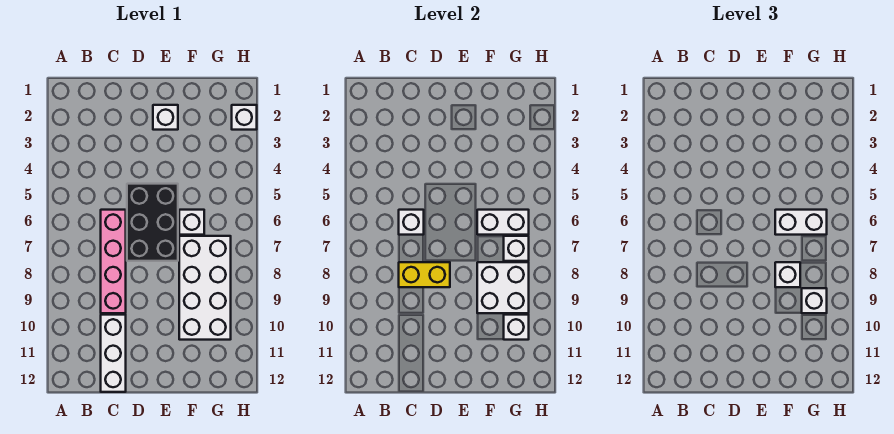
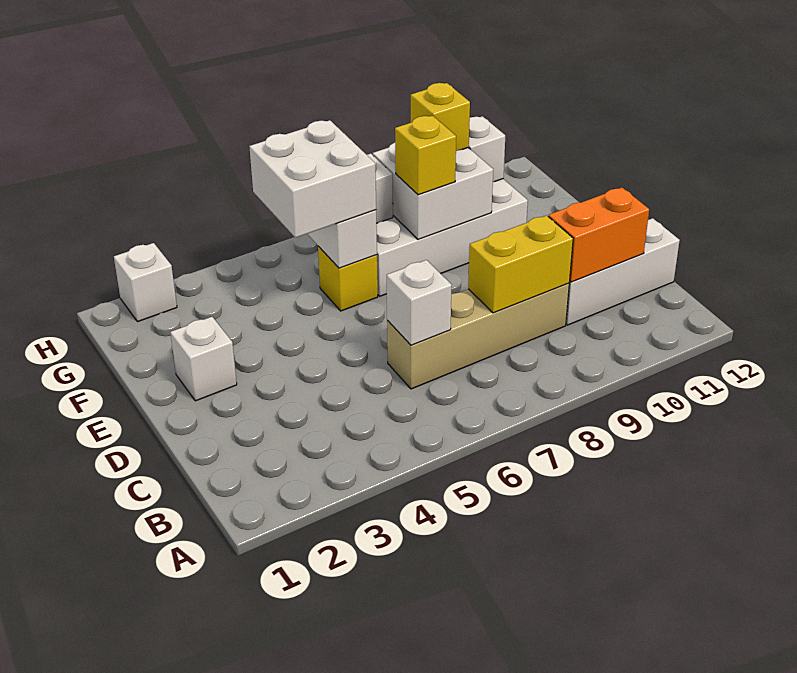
pink brick C6:C9 level 1 -> tan brick C6:C9 level 1
yellow brick C8:D8 level 2 -> yellow brick C8:C9 level 2
none -> orange brick C10:C11 level 2
black brick D5:E7 level 1 -> none
white brick F6 level 1 -> yellow brick F6 level 1
white brick F6:G6 level 3 -> white brick F5:G6 level 3
white brick F8 level 3 -> yellow brick F8 level 3
white brick G9 level 3 -> yellow brick G9 level 3

